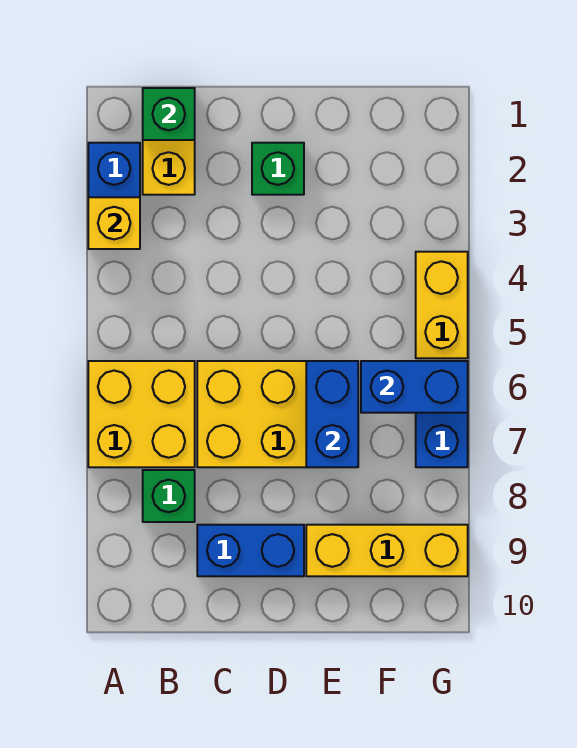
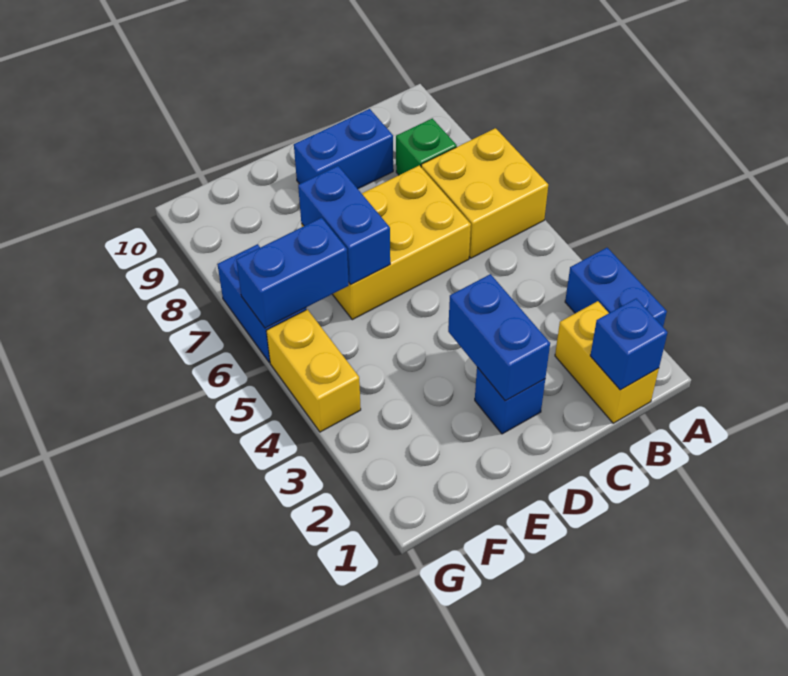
yellow brick A3 level 2 -> none
green brick B1 level 2 -> blue brick B1 level 2
green brick D2 level 1 -> blue brick D2 level 1
none -> blue brick D2:D3 level 2
yellow brick E9:G9 level 1 -> none

